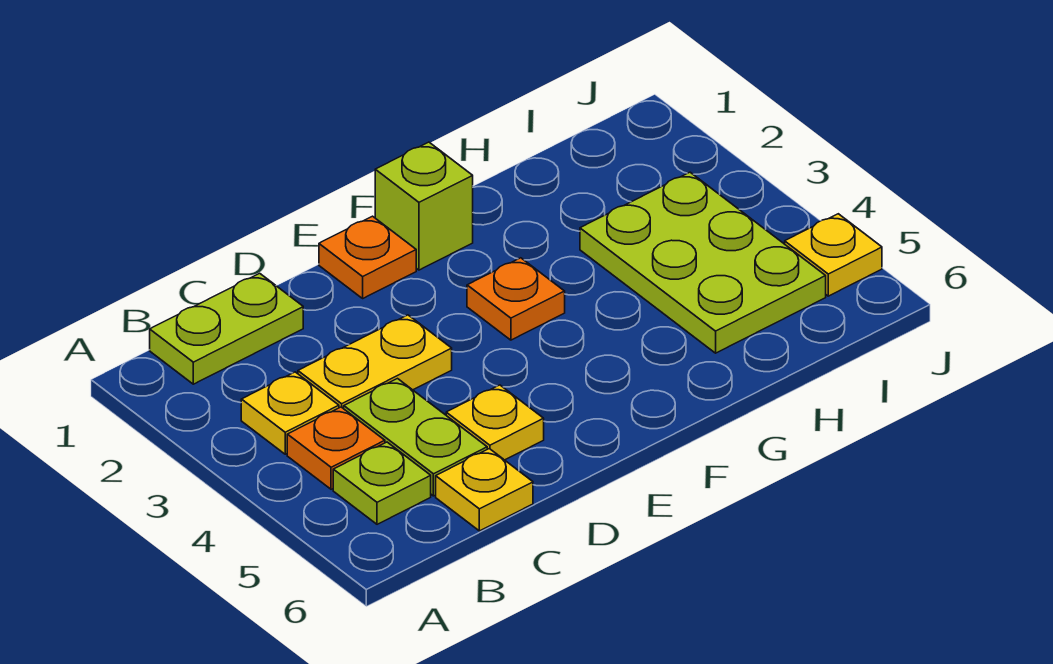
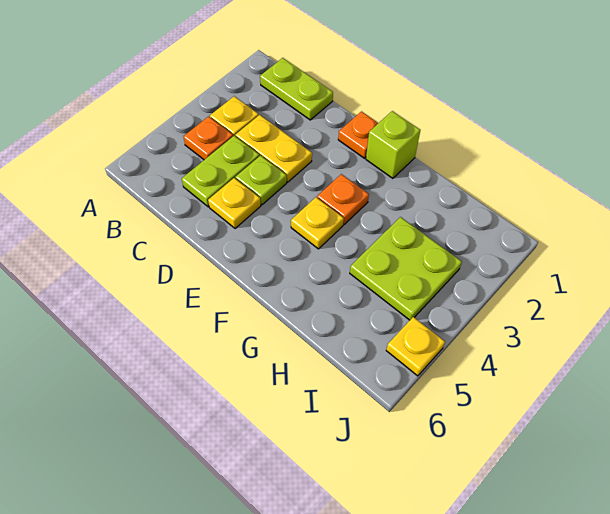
lime plate B5 level 1 -> lime plate D4 level 1
yellow plate C6 level 1 -> yellow plate F4 level 1
lime plate H3:I5 level 1 -> lime plate H3:I4 level 1

